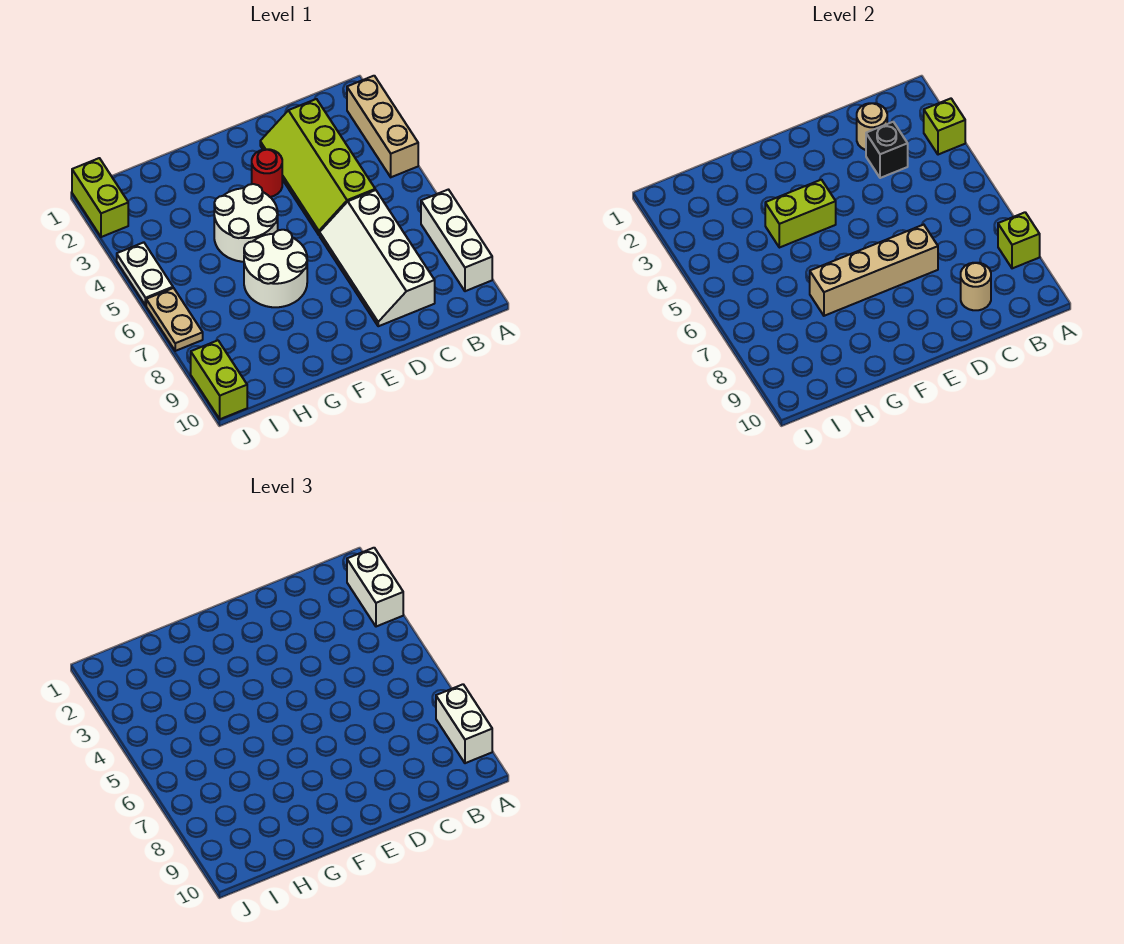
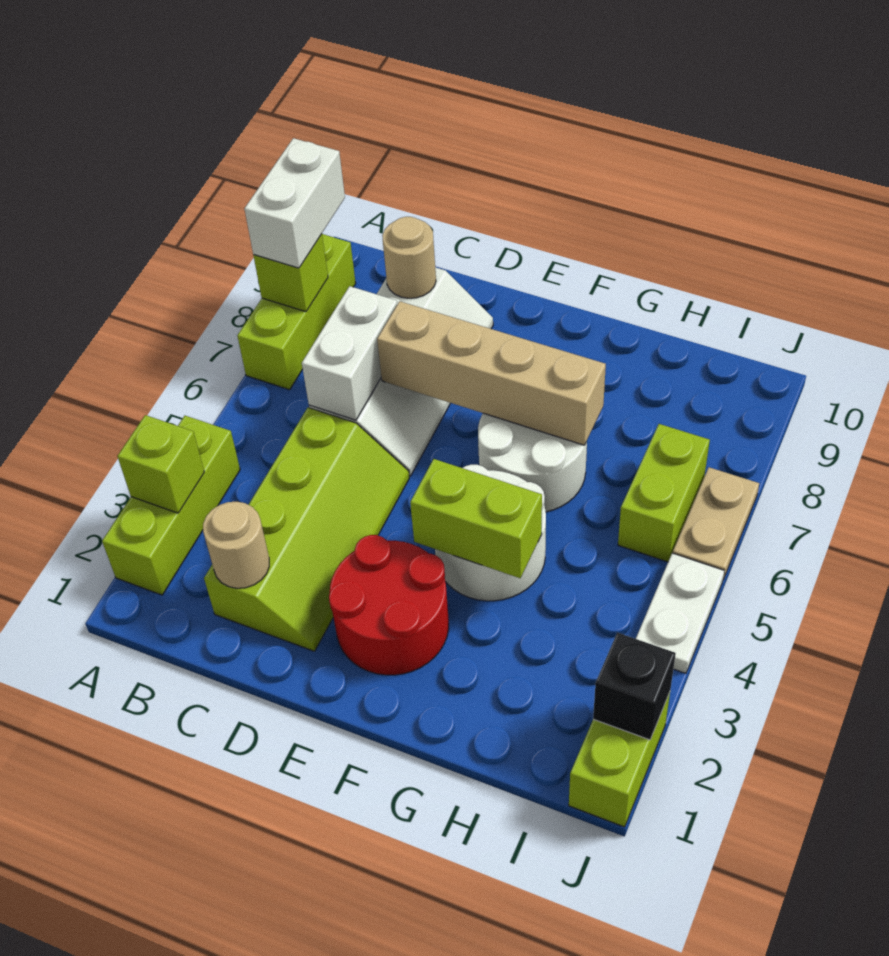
tan brick A2:A4 level 1 -> lime brick A2:A4 level 1
white brick A2:A3 level 3 -> white brick C6:C7 level 2
white brick A7:A9 level 1 -> lime brick A7:A9 level 1
black brick C3 level 2 -> black brick J2 level 2
red round brick E3 level 1 -> red round brick E2:F3 level 1
lime brick J9:J10 level 1 -> lime brick I6:I7 level 1

